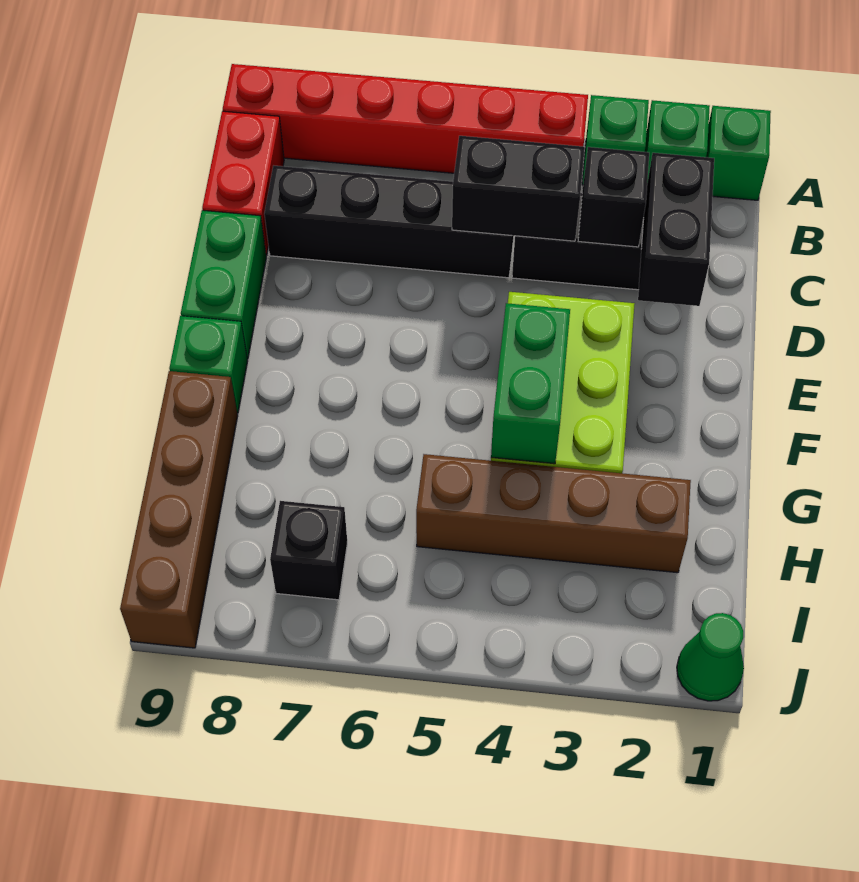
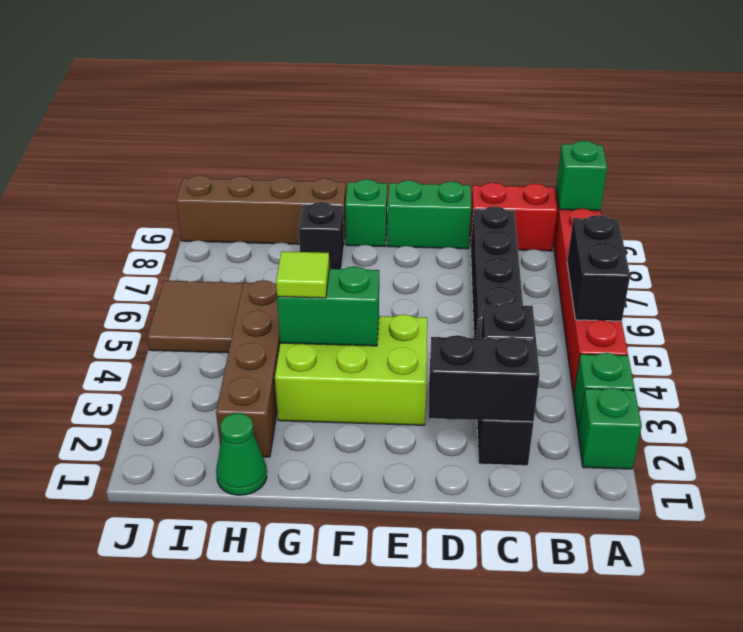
green brick A1 level 1 -> green brick A9 level 2
black brick C4:C5 level 2 -> black brick A5:A6 level 2
none -> lime tile G4 level 3
none -> brown tile I5:J6 level 1
black brick I7 level 1 -> black brick G8 level 1
green cone J1 level 1 -> green cone H1 level 1

